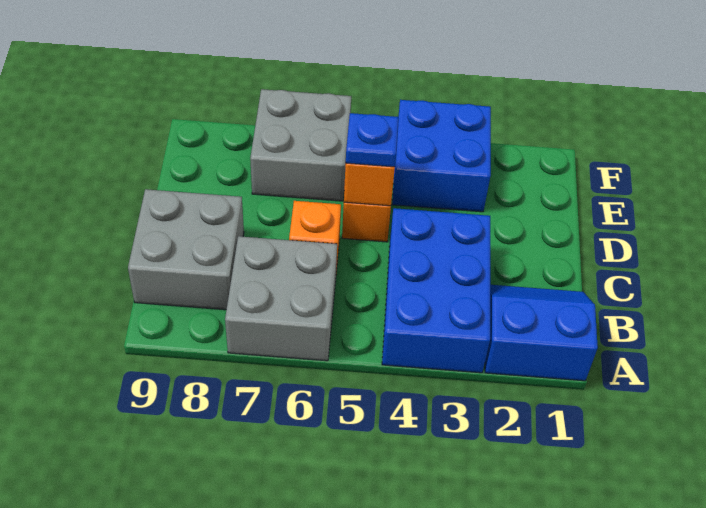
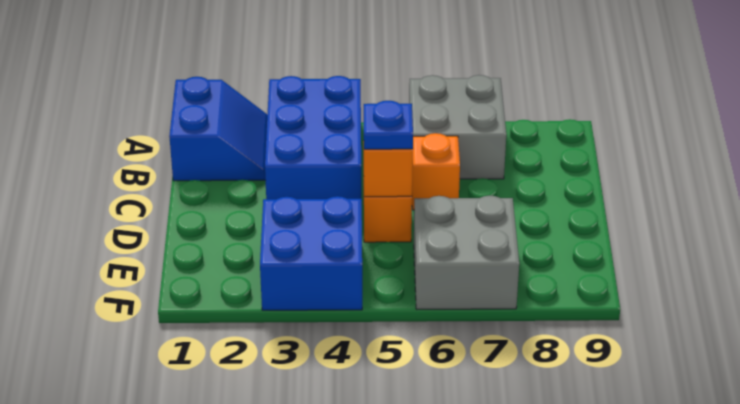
blue slope A1:B2 level 1 top A -> blue slope A1:B2 level 1 top 1
grey brick B8:C9 level 1 -> none

